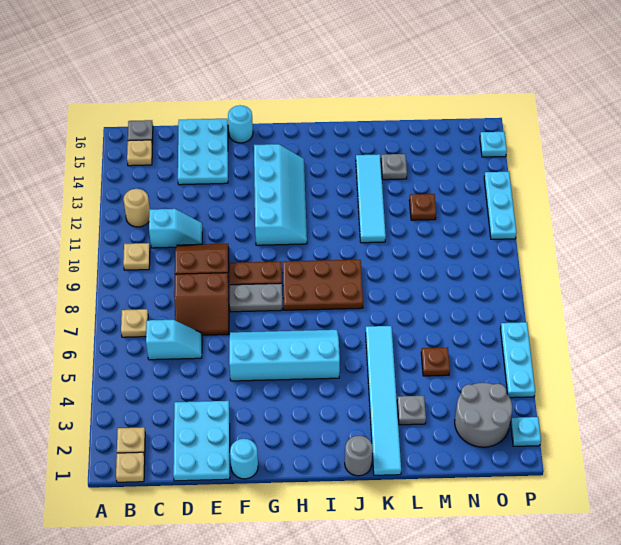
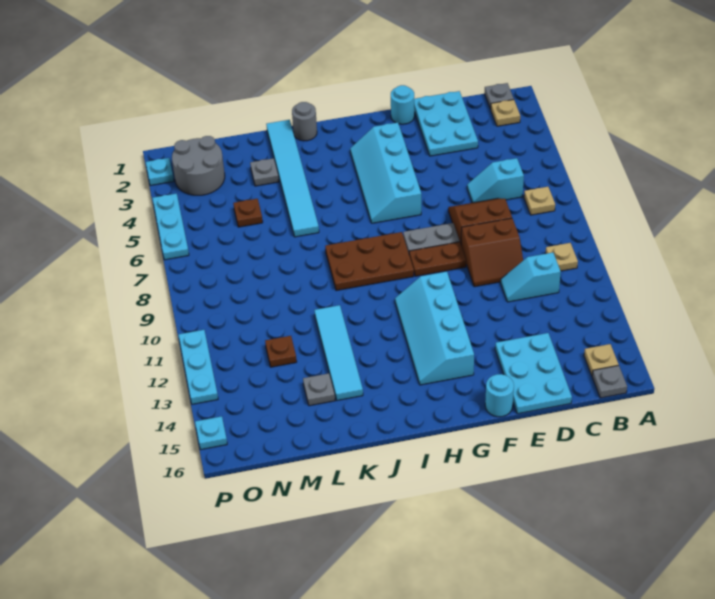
tan plate B1 level 1 -> grey plate B1 level 1
tan round brick B12 level 1 -> none
cyan slope F5:I6 level 1 top 5 -> cyan slope G3:H6 level 1 top G

